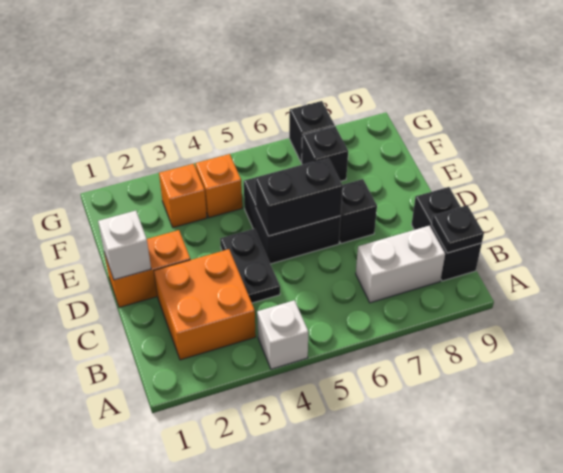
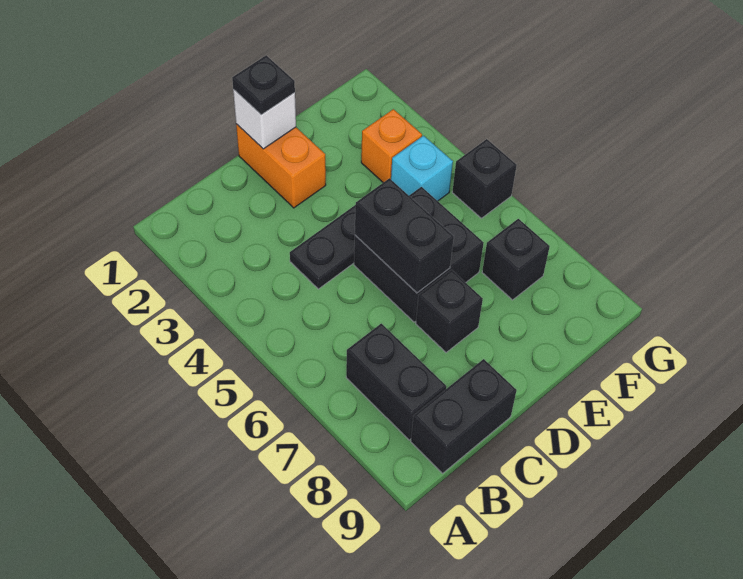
white brick A4 level 1 -> none
orange brick B2:C3 level 1 -> none
white brick B7:B8 level 1 -> black brick B7:B8 level 1
black plate B9 level 2 -> black plate D1 level 3
orange brick F4 level 1 -> cyan brick F4 level 1
black brick G7 level 1 -> black brick G5 level 1

